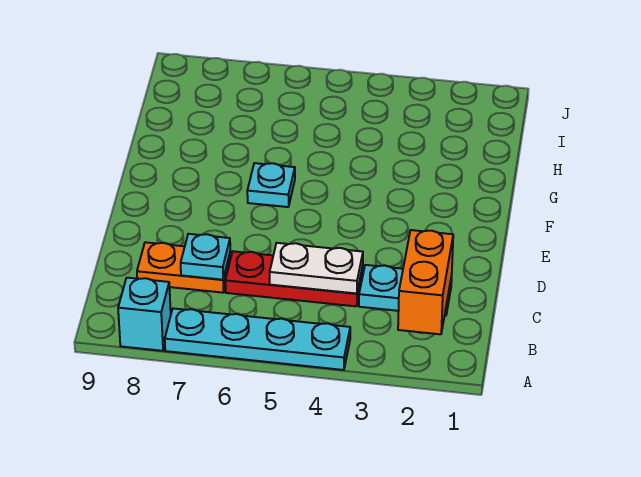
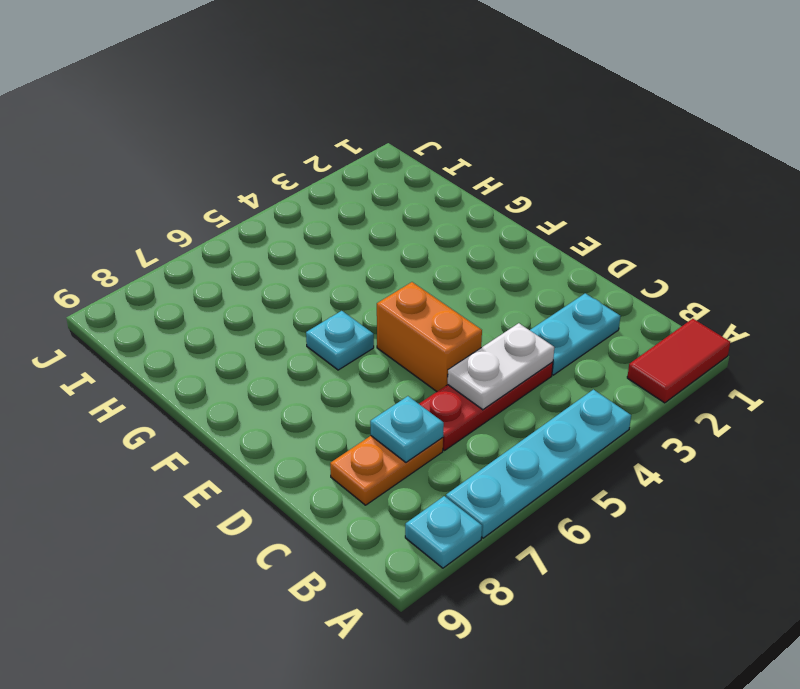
none -> red tile A1:A2 level 1
cyan brick A8 level 1 -> cyan plate A8 level 1
orange brick B2:C2 level 2 -> orange brick D5:E5 level 1

